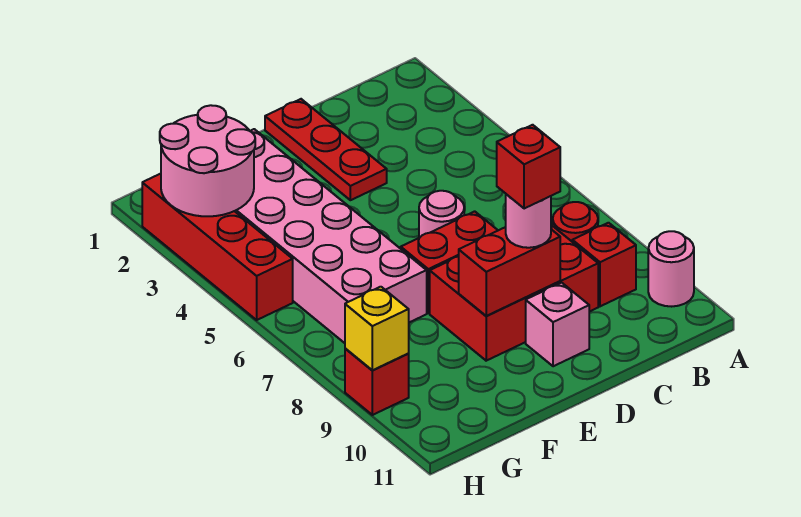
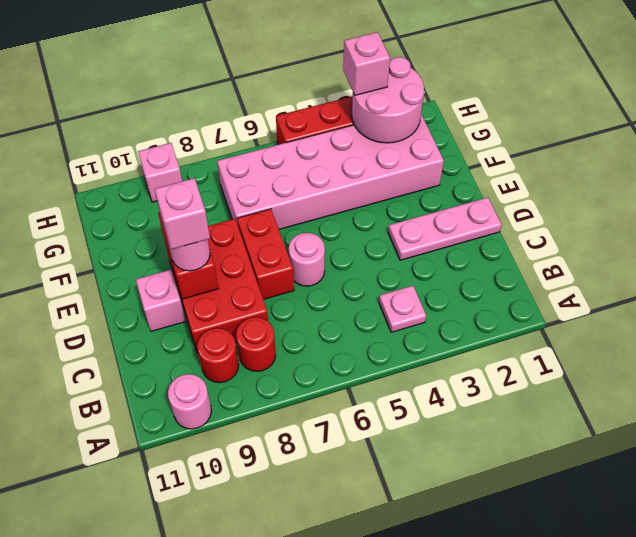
none -> pink plate B4 level 1
red brick B9 level 1 -> red round brick B9 level 1
red plate D1:D3 level 1 -> pink plate D1:D3 level 1
red brick D9 level 4 -> pink brick D9 level 4
none -> pink brick H3 level 3
red brick H9 level 1 -> pink brick H9 level 1
yellow brick H9 level 2 -> none

